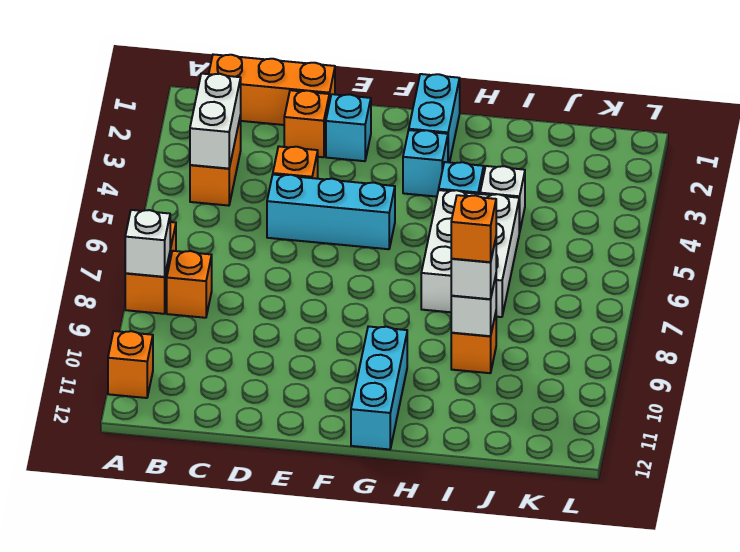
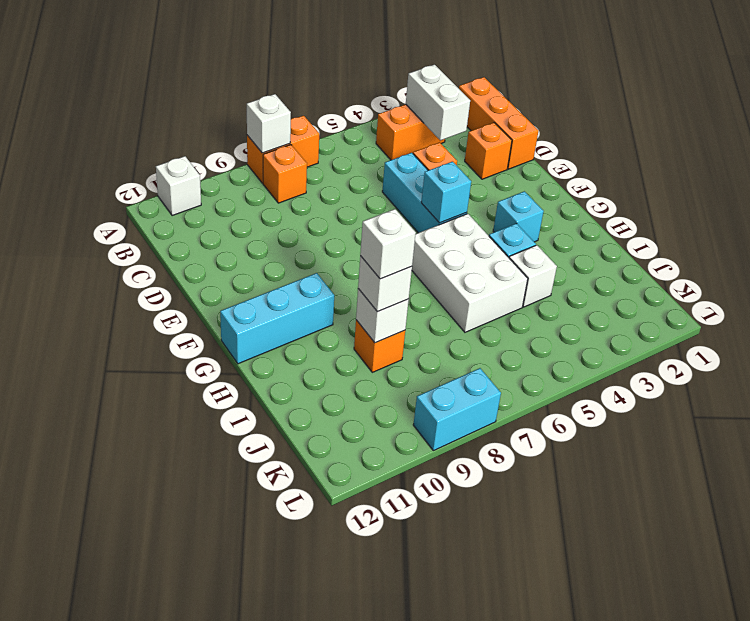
orange brick A11 level 1 -> white brick A11 level 1
white brick B3:B4 level 2 -> white brick B3:C3 level 2
cyan brick E2 level 1 -> cyan brick F5 level 2
cyan brick G1:G2 level 1 -> cyan brick L8:L9 level 1
white brick H5:I7 level 1 -> white brick G5:I6 level 1
orange brick I9 level 4 -> white brick I9 level 4

